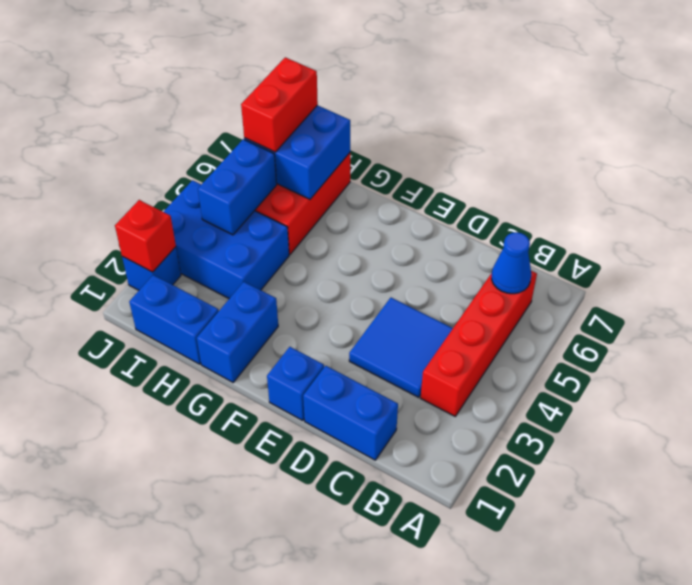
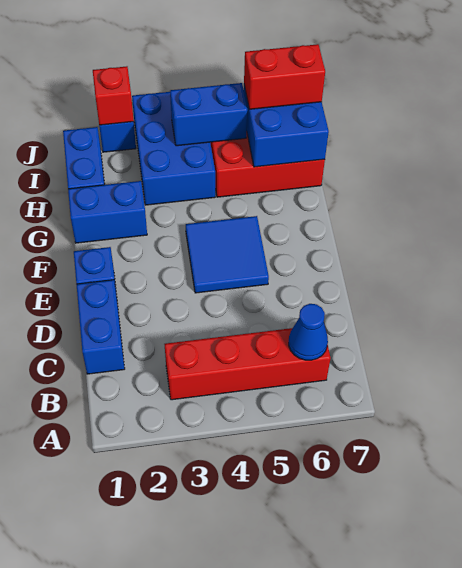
blue tile C3:D4 level 1 -> blue tile E4:F5 level 1

